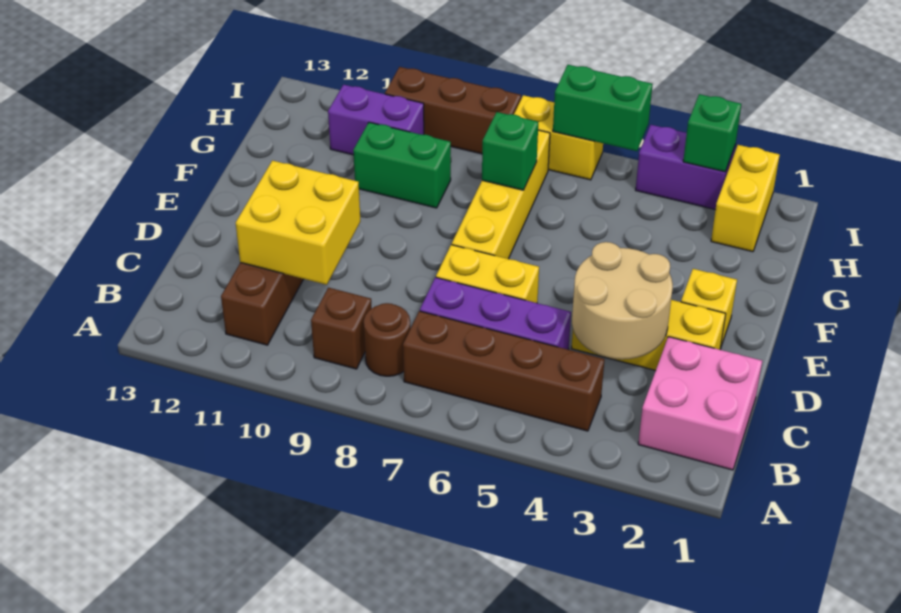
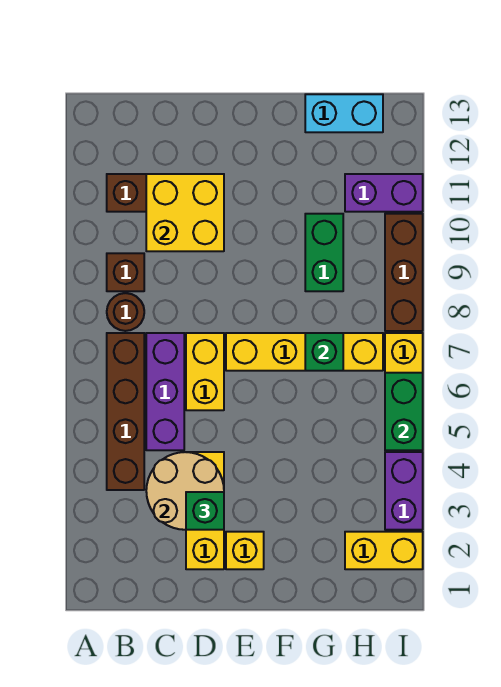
pink brick B1:C2 level 1 -> none
none -> cyan brick G13:H13 level 1
purple brick H10:H11 level 1 -> purple brick H11:I11 level 1
green brick I3 level 2 -> green brick D3 level 3

